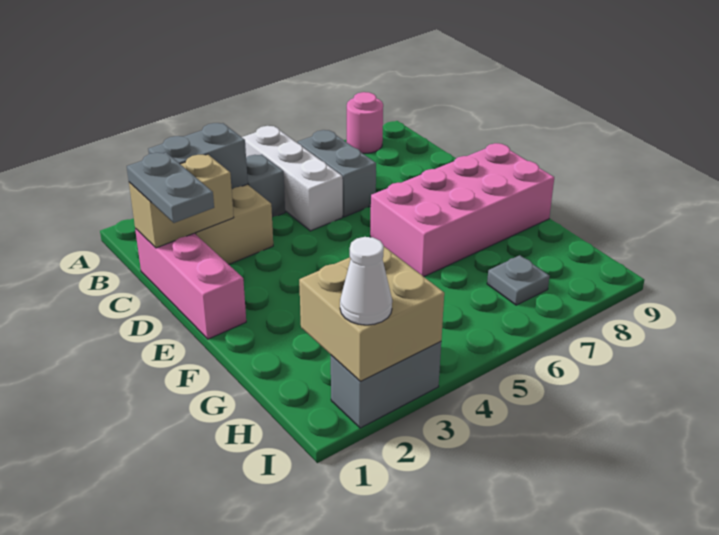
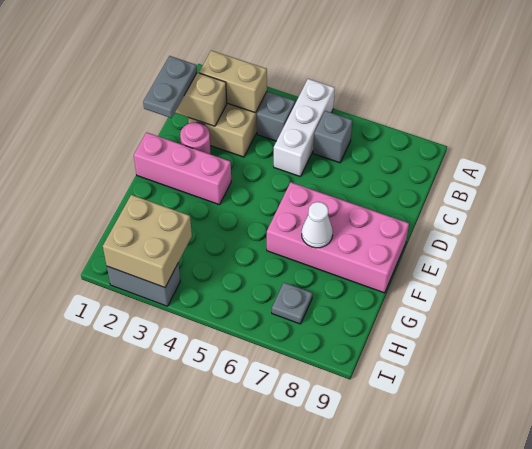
pink round brick A8 level 1 -> pink round brick D2 level 1
grey brick B2:B3 level 2 -> tan brick B2:B3 level 2
grey brick B6:C6 level 1 -> grey brick B6 level 1
pink brick C1:E1 level 1 -> pink brick E1:E3 level 1
white cone I2 level 3 -> white cone F7 level 2

